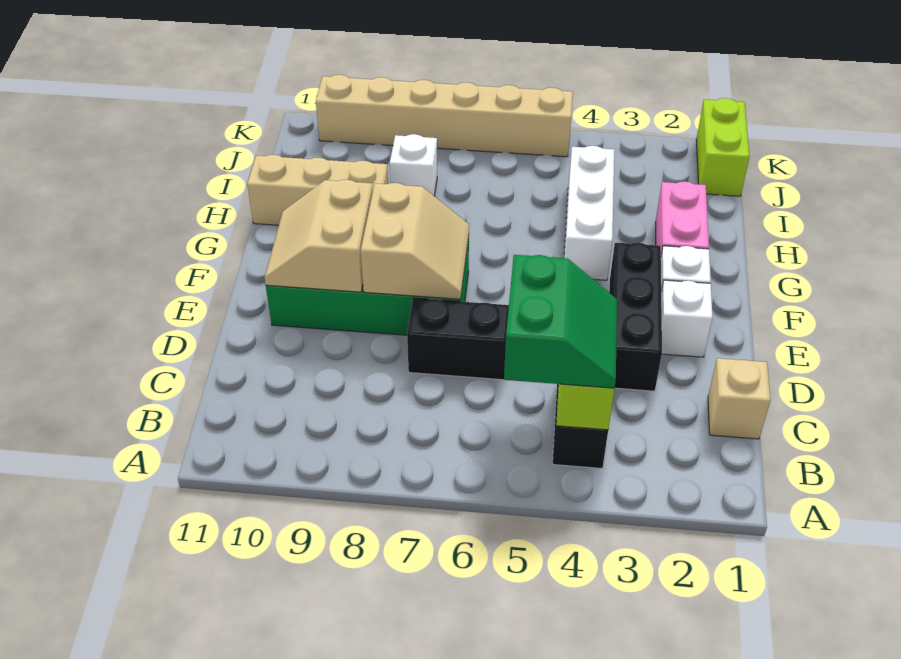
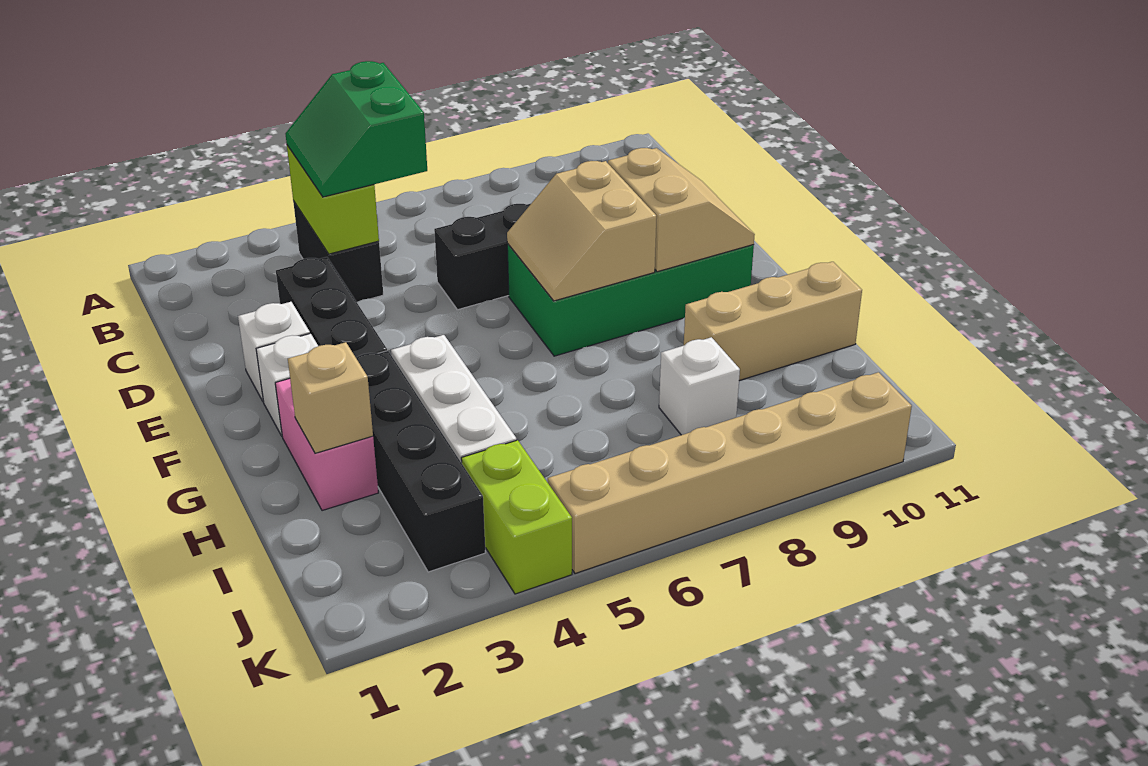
tan brick C1 level 1 -> tan brick H2 level 2
none -> black brick G3:J3 level 1
lime brick J1:K1 level 1 -> lime brick J4:K4 level 1

